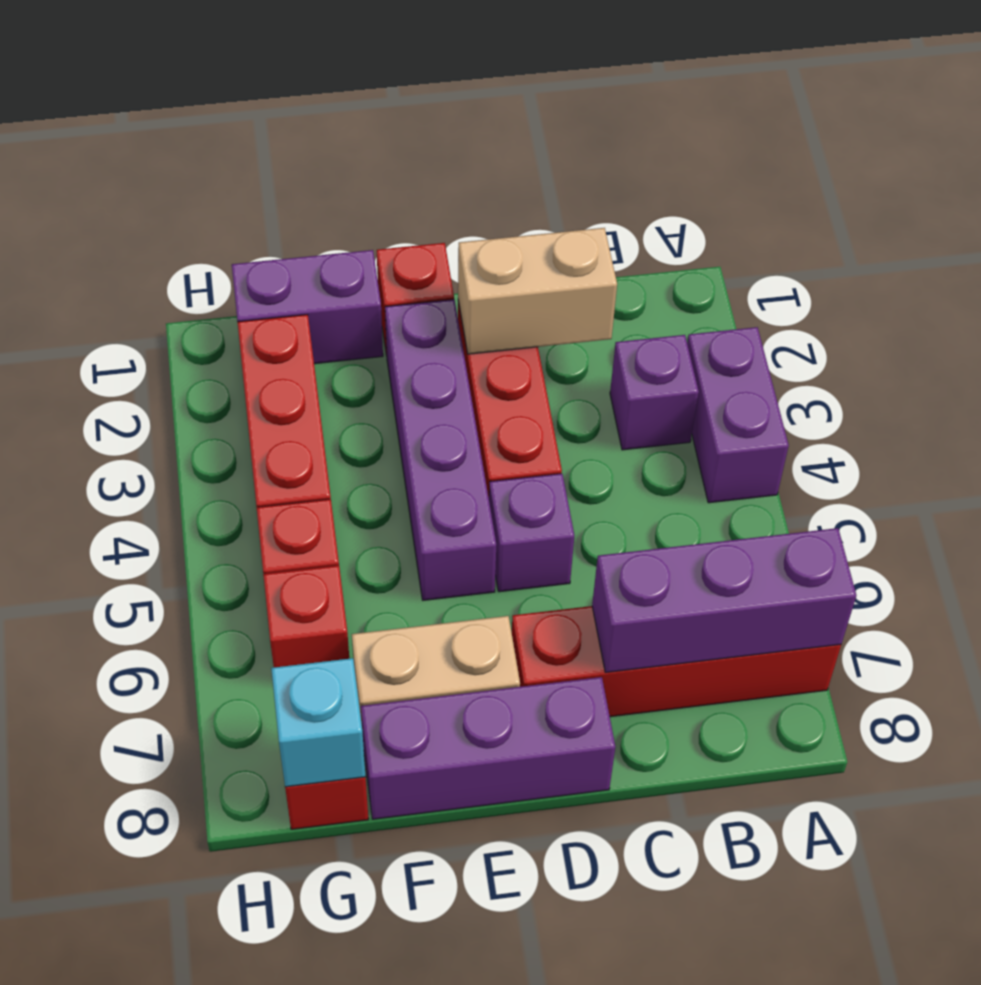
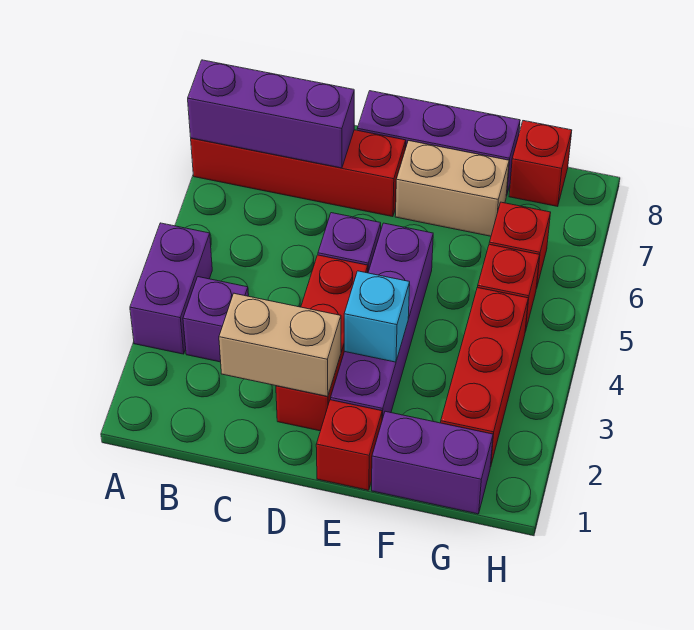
cyan brick G8 level 2 -> cyan brick E3 level 2

